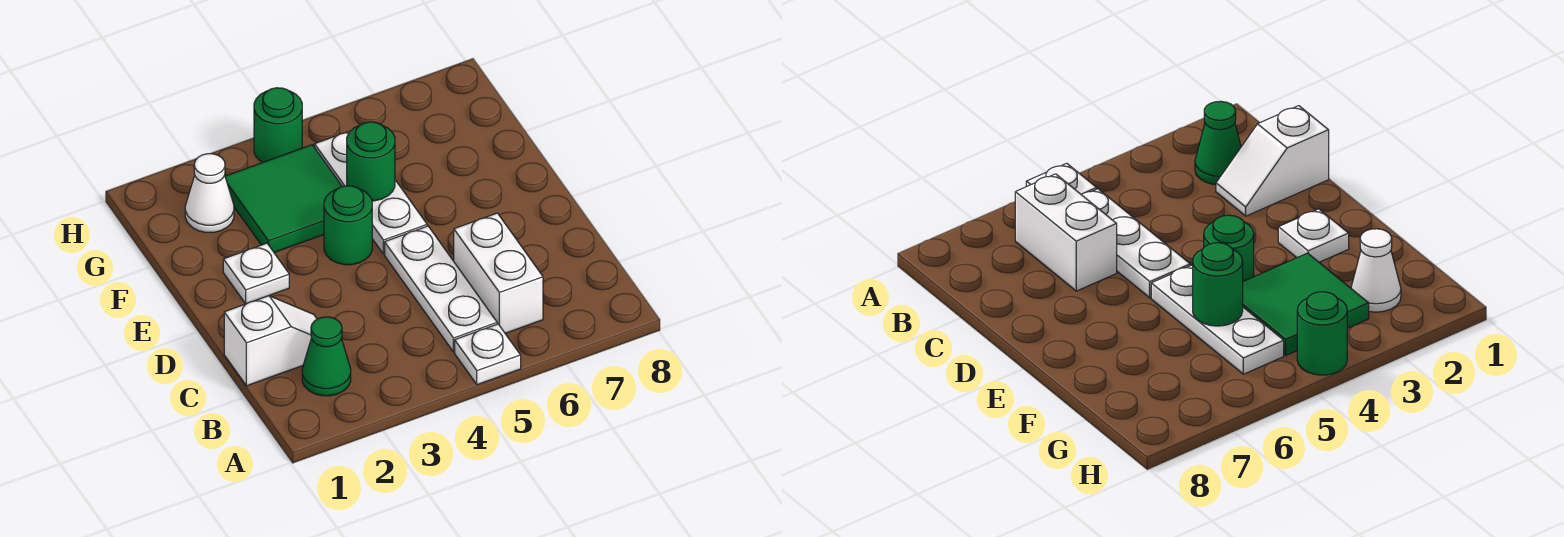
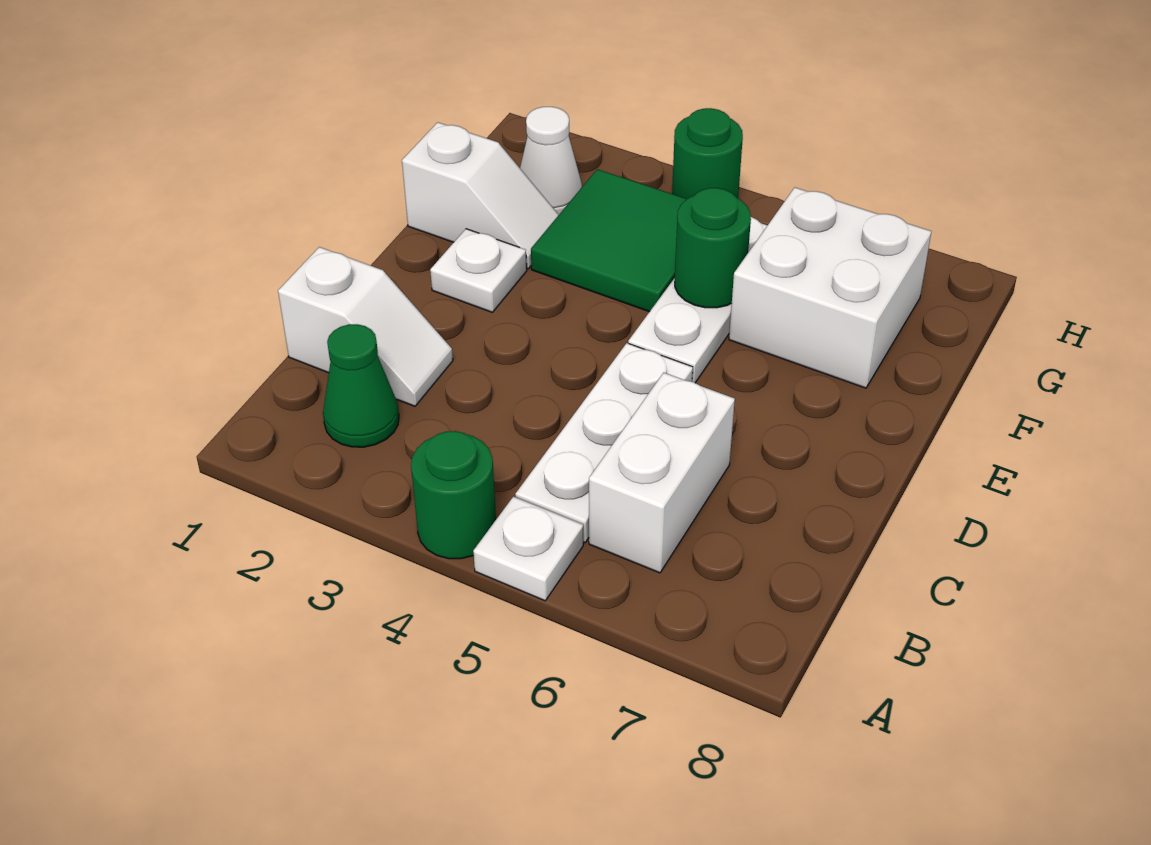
green round brick E4 level 1 -> green round brick A4 level 1
none -> white slope F1:F2 level 1 top 1
none -> white brick F6:G7 level 1

